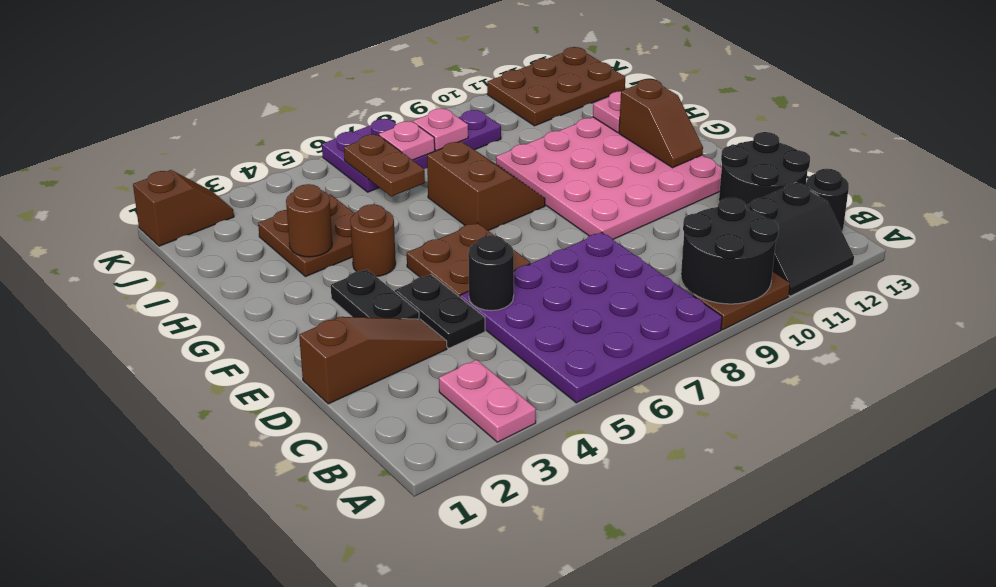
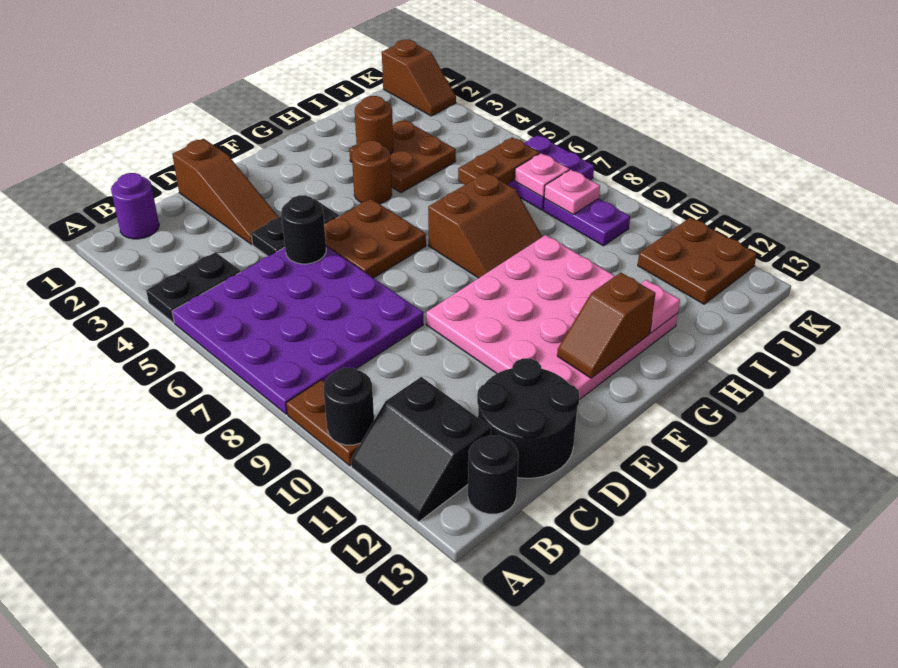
pink plate A3:B3 level 1 -> none
black round brick A9:B10 level 2 -> black round brick A10 level 2
none -> purple round brick B1 level 1
black plate E3:F3 level 1 -> black plate A4:B4 level 1
brown plate J11:K13 level 1 -> brown plate J11:K12 level 1

